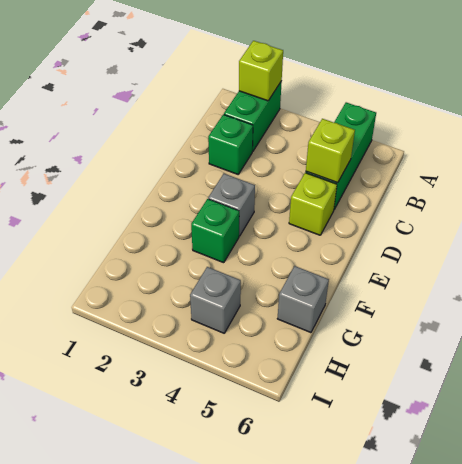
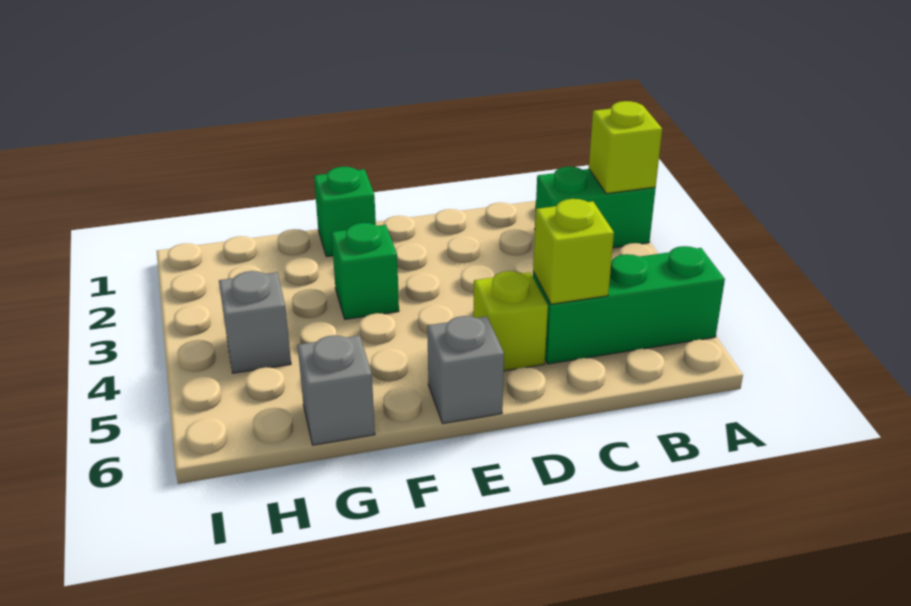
green brick C2 level 1 -> green brick F1 level 1
grey brick E3 level 1 -> grey brick E6 level 1

